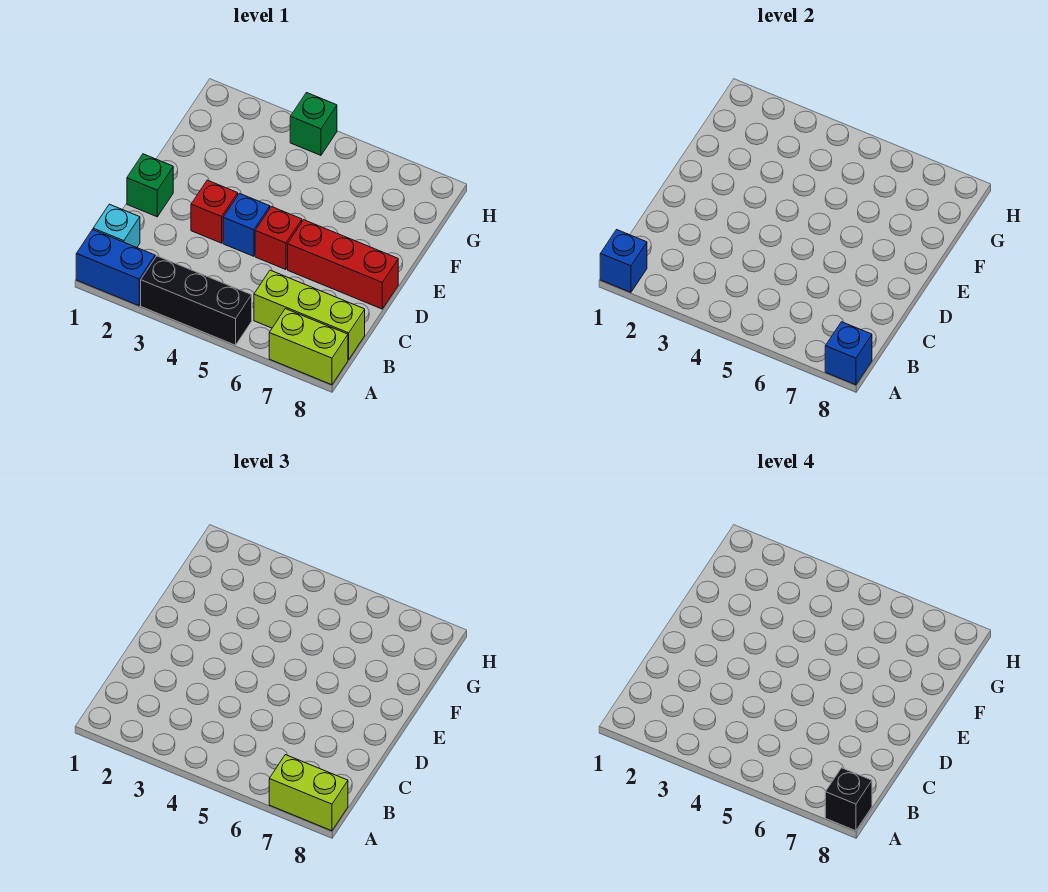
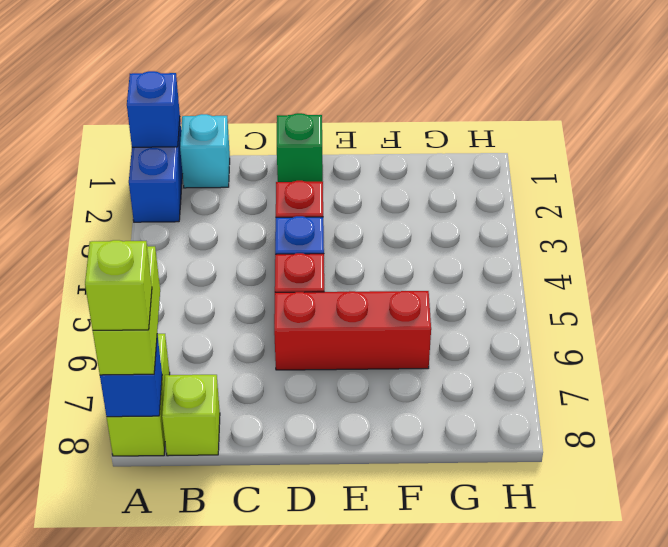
black brick A3:A5 level 1 -> none
black brick A8 level 4 -> lime brick A8 level 4
lime brick B6:B8 level 1 -> lime brick B8 level 1
red brick D6:D8 level 1 -> red brick D6:F6 level 1
green brick H4 level 1 -> none

